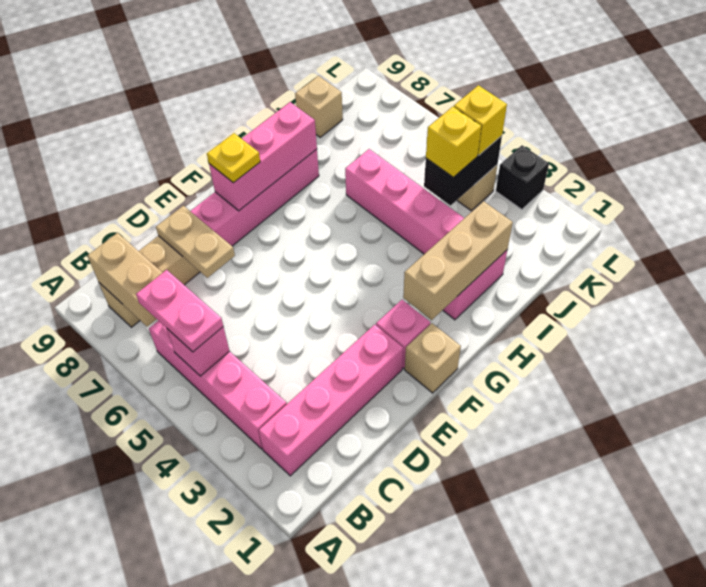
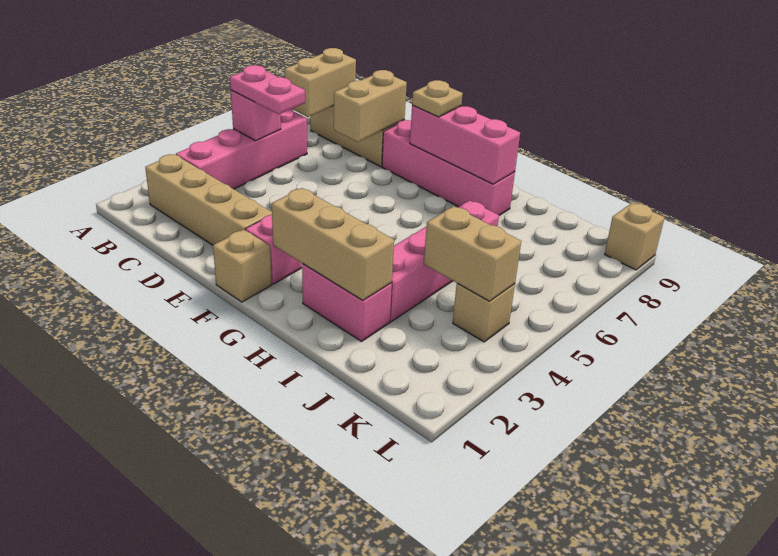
pink brick B2:E2 level 1 -> tan brick B2:E2 level 1
pink plate B5:B6 level 3 -> pink plate B5:C5 level 3
tan plate D7:D8 level 2 -> tan brick D7:D8 level 2
yellow plate F8 level 3 -> tan plate F8 level 3
black brick J4:K4 level 2 -> tan brick J4:K4 level 2
yellow brick J4 level 3 -> none
tan brick J9 level 1 -> tan brick L9 level 1
yellow brick K4 level 3 -> none
black brick L3 level 1 -> none

